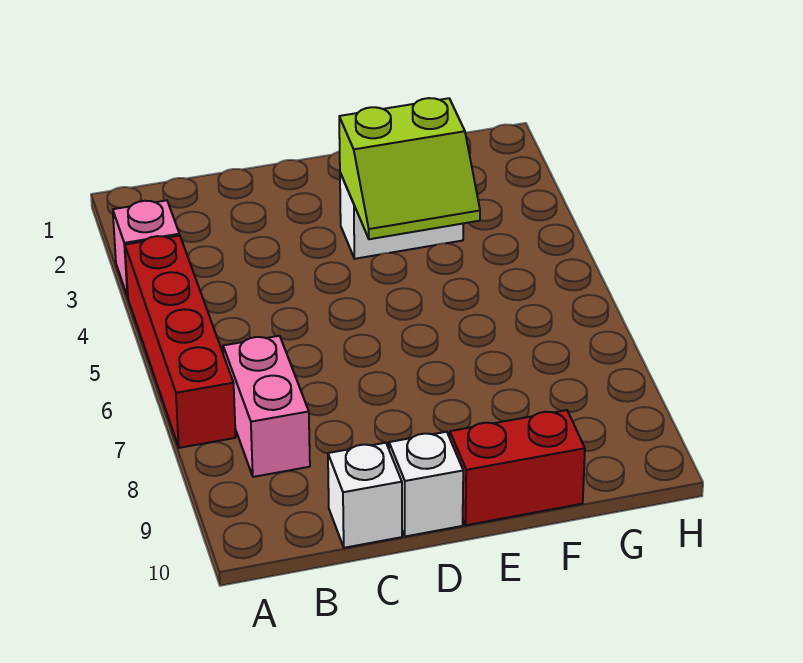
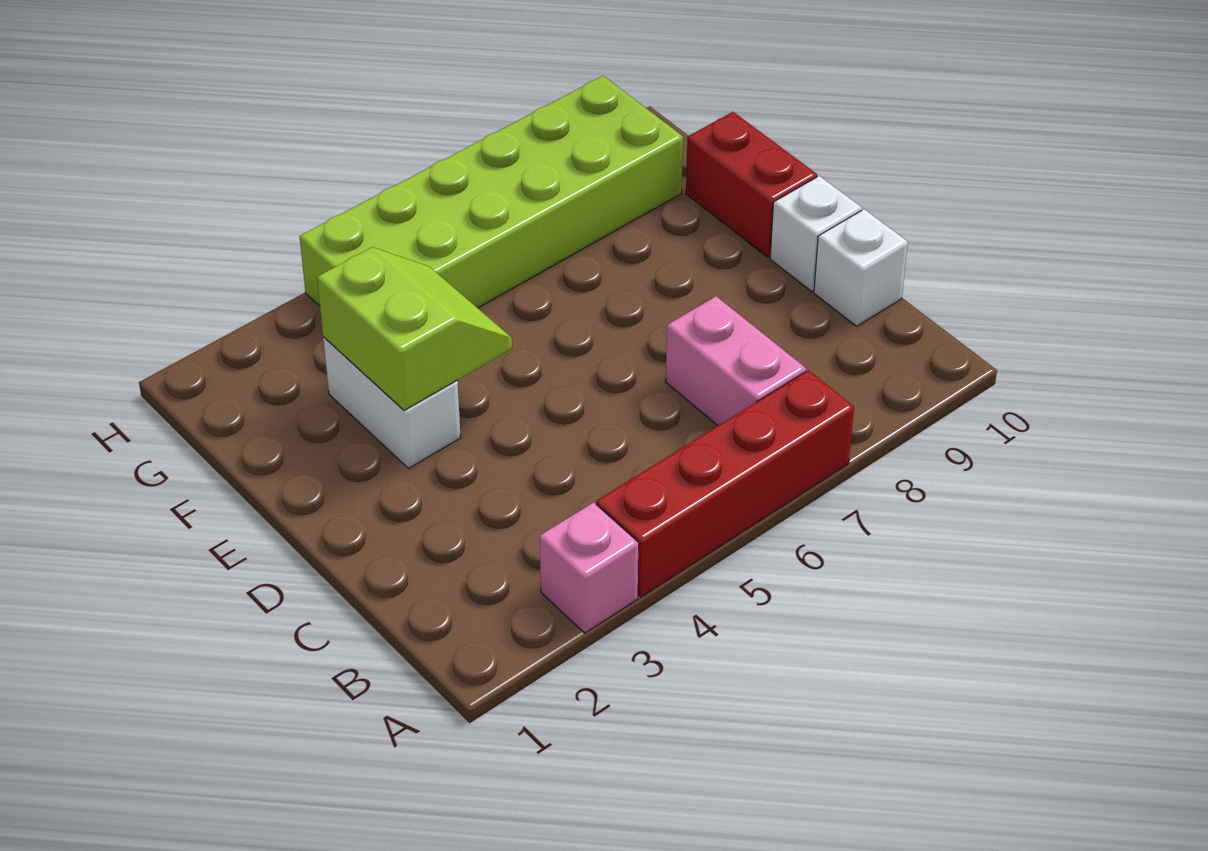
pink brick B7:B8 level 1 -> pink brick B7:C7 level 1
none -> lime brick G4:H9 level 1

